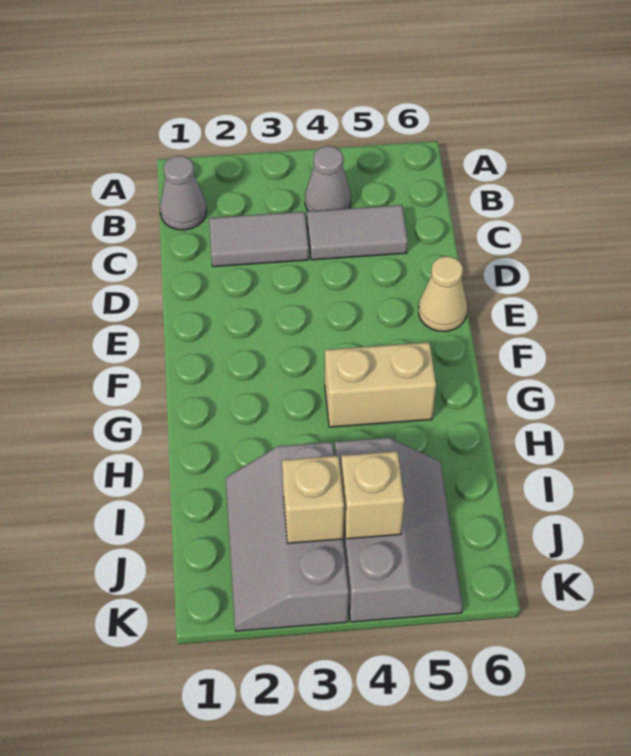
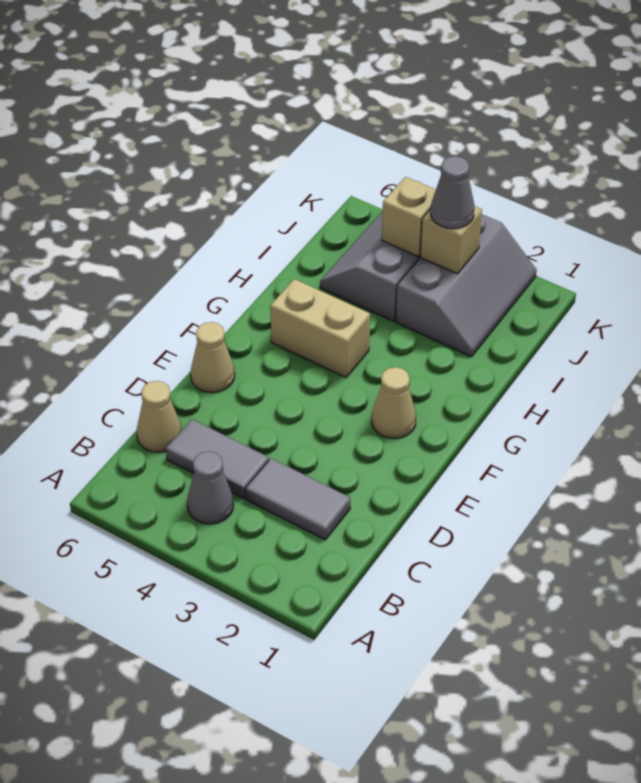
grey cone B1 level 1 -> grey cone J3 level 3
none -> tan cone C6 level 1
none -> tan cone F2 level 1

